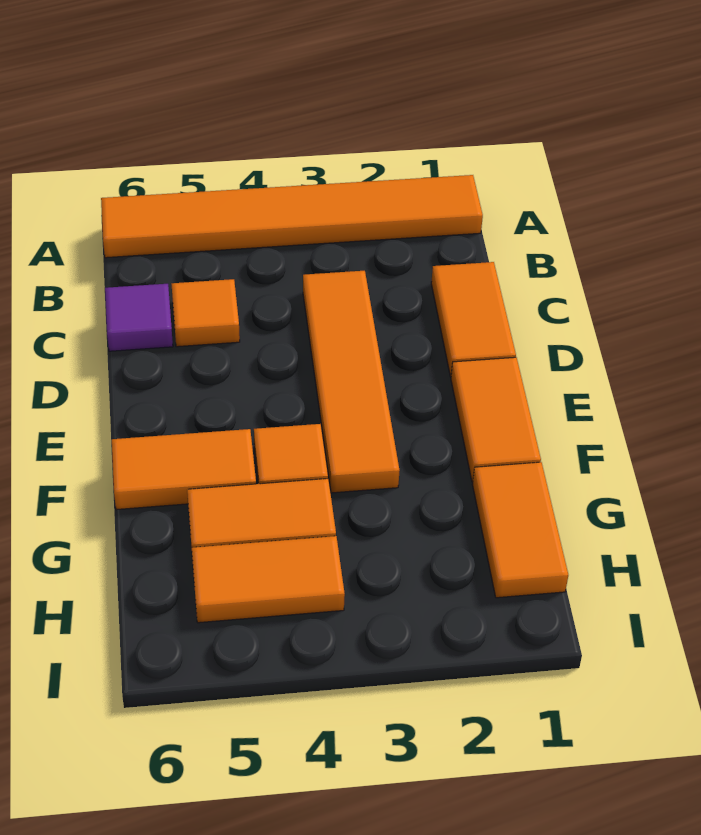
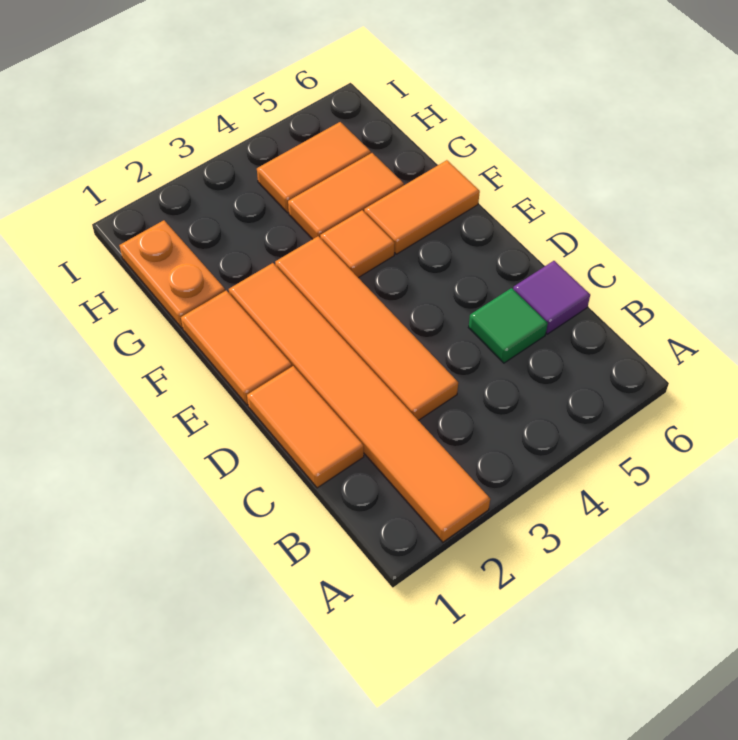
orange tile A1:A6 level 1 -> orange tile A2:F2 level 1
orange tile C5 level 1 -> green tile C5 level 1
orange tile G1:H1 level 1 -> orange plate G1:H1 level 1

